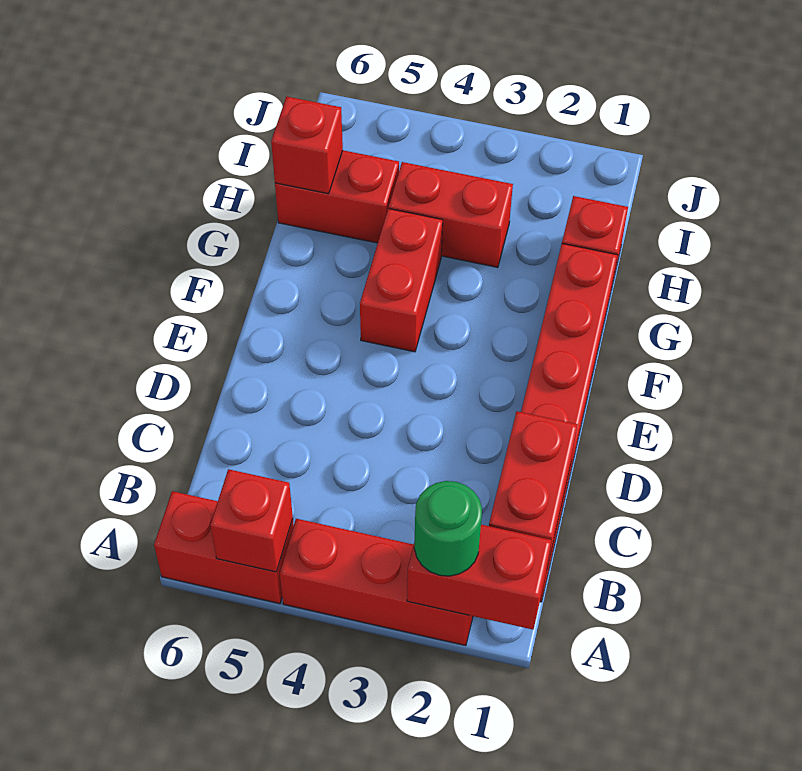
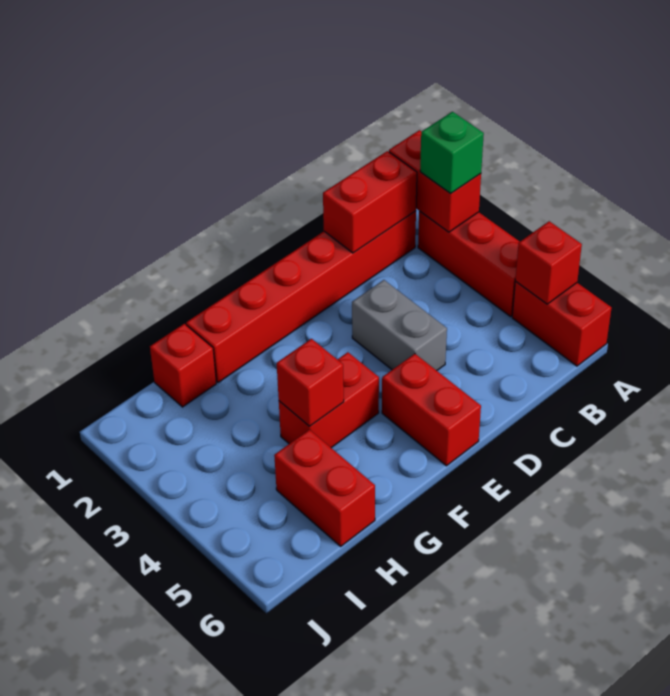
green round brick A2 level 3 -> green brick A2 level 3
none -> grey brick D3:D4 level 1
red brick H3:H4 level 1 -> red brick E5:E6 level 1
red brick H6 level 2 -> red brick G4 level 2

